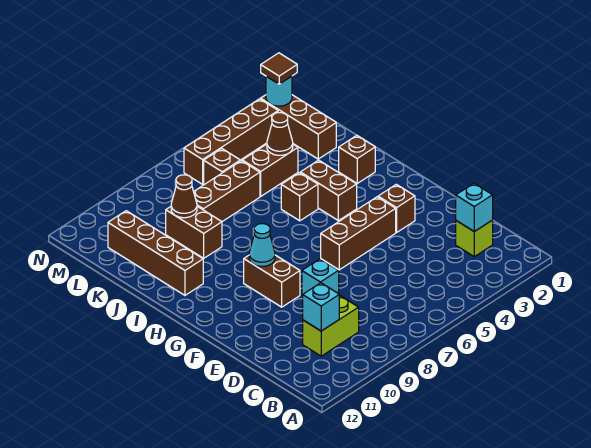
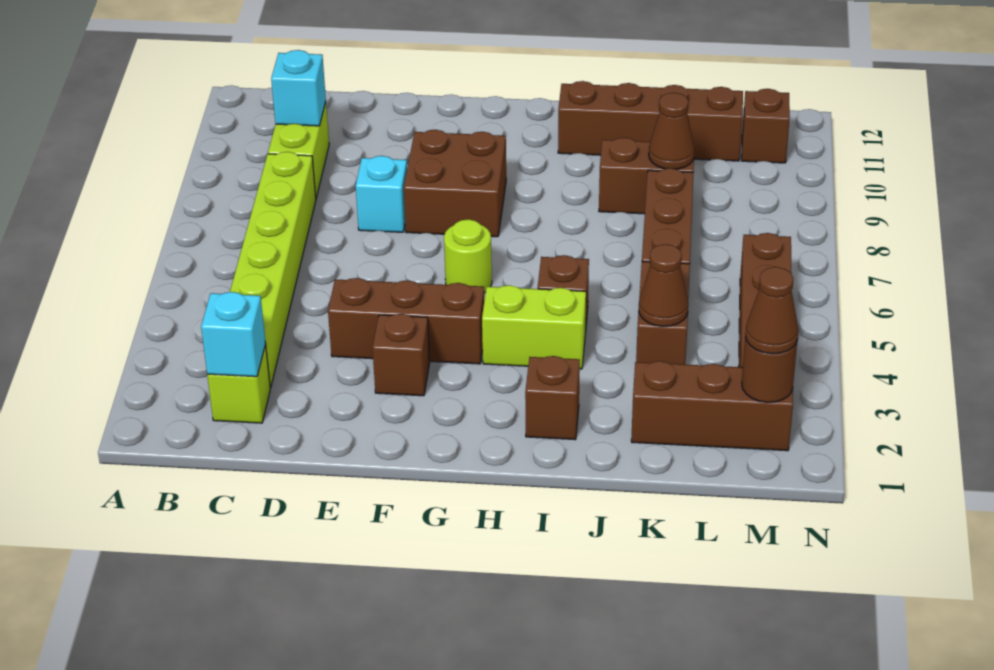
none -> lime brick C3:C8 level 1
brown brick F4:F6 level 1 -> brown brick E4:G4 level 1
brown brick F9:G9 level 1 -> brown brick F8:G9 level 1
none -> lime round brick G6 level 1
cyan cone G9 level 2 -> none
brown brick H4:I4 level 1 -> lime brick H4:I4 level 1
brown brick L6 level 1 -> brown brick M11 level 1
cyan round brick M2 level 2 -> brown round brick M2 level 2
brown tile M2 level 3 -> brown cone M2 level 3

